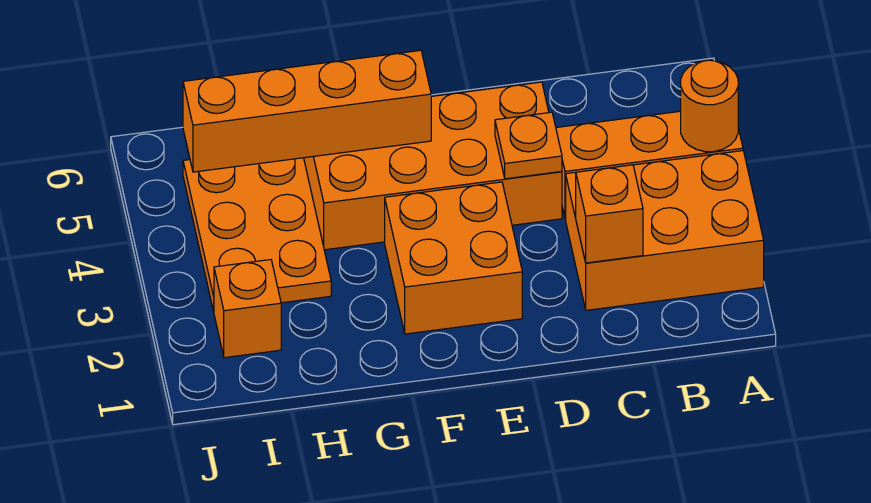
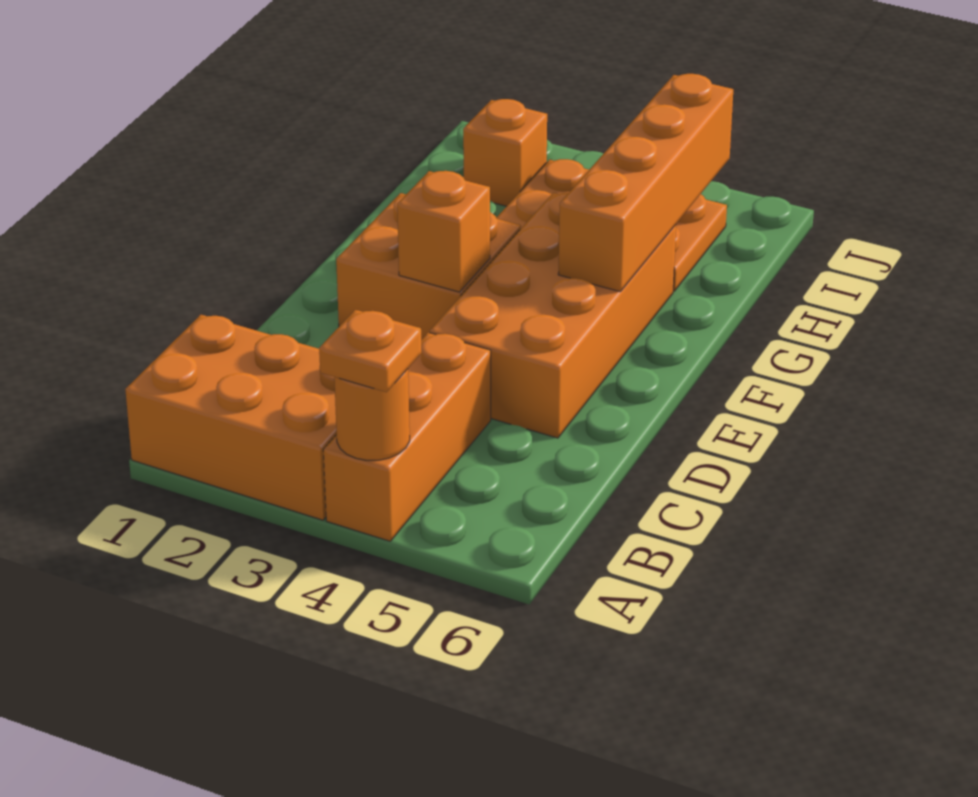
orange brick A2:C3 level 1 -> orange brick A1:B3 level 1
orange brick C2 level 2 -> orange brick E3 level 2
orange plate D4 level 2 -> orange plate A4 level 3

